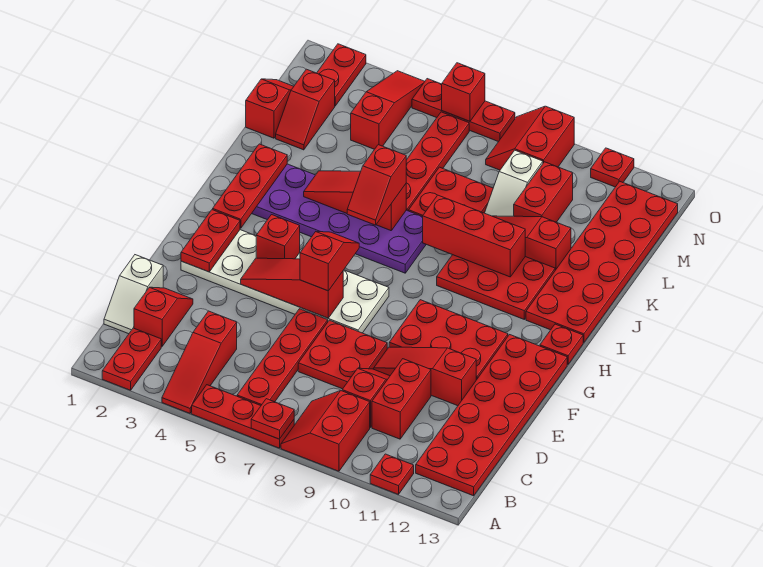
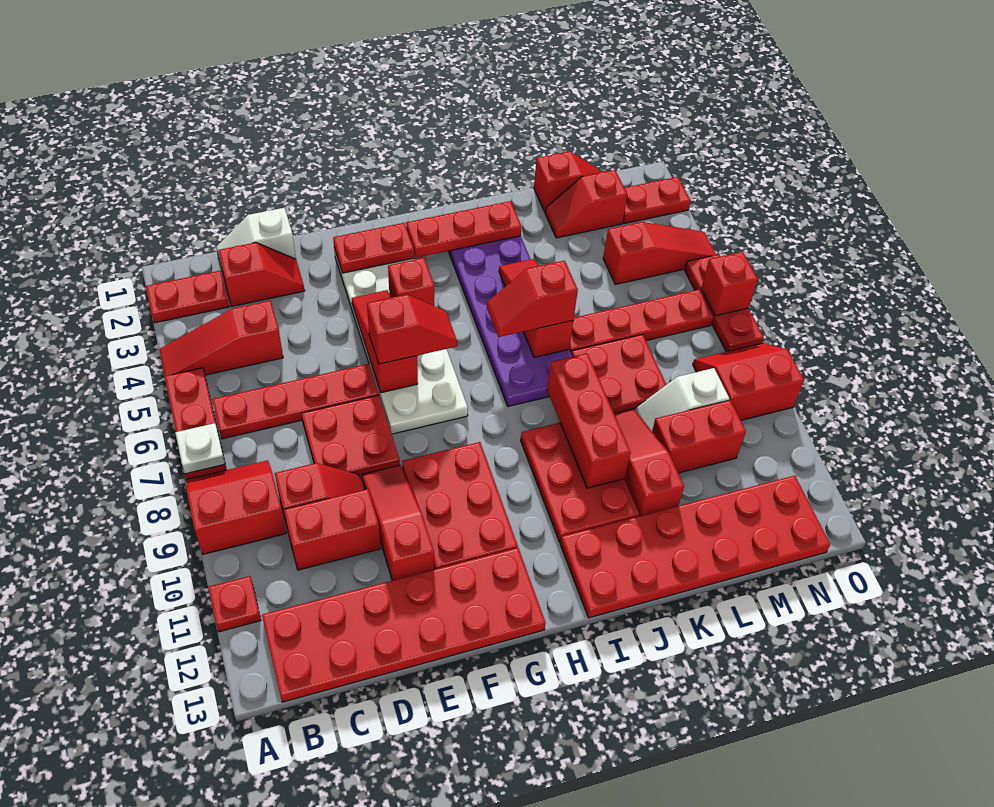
red plate A7 level 2 -> white plate A7 level 2
red plate H13 level 1 -> none
red plate O11 level 1 -> none

